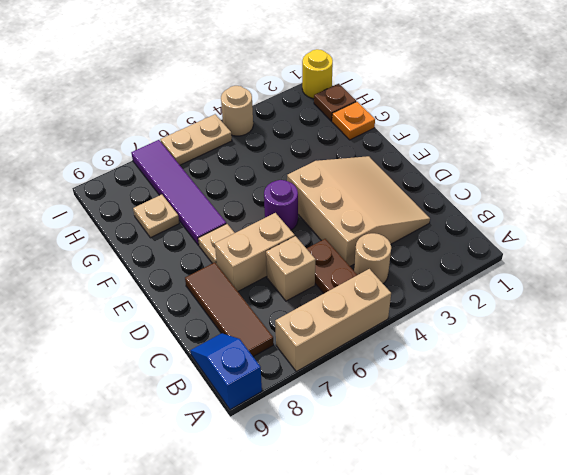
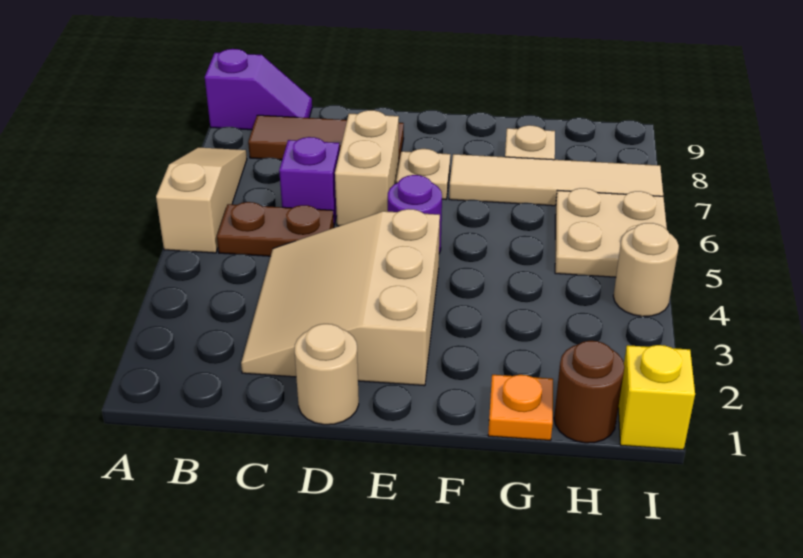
tan brick A5:A7 level 1 -> tan slope A5:A7 level 1 top 5
blue slope A9:B9 level 1 top A -> purple slope A9:B9 level 1 top A
tan round brick B4 level 1 -> tan round brick D1 level 1
tan slope C2:E4 level 1 top 4 -> tan slope C2:E4 level 1 top E
tan brick C6 level 1 -> purple brick C6 level 1
purple tile F7:I7 level 1 -> tan tile F7:I7 level 1
brown plate H1 level 1 -> brown round brick H1 level 1
yellow round brick I1 level 1 -> yellow brick I1 level 1
tan plate I5:I6 level 1 -> tan plate H5:I6 level 1

